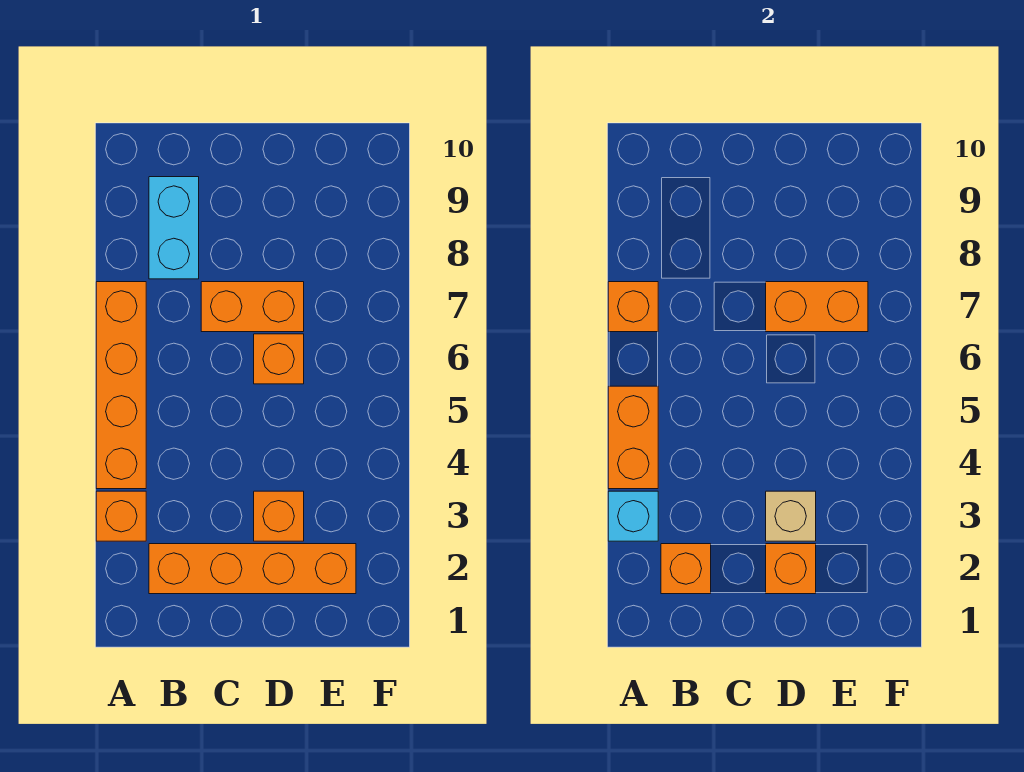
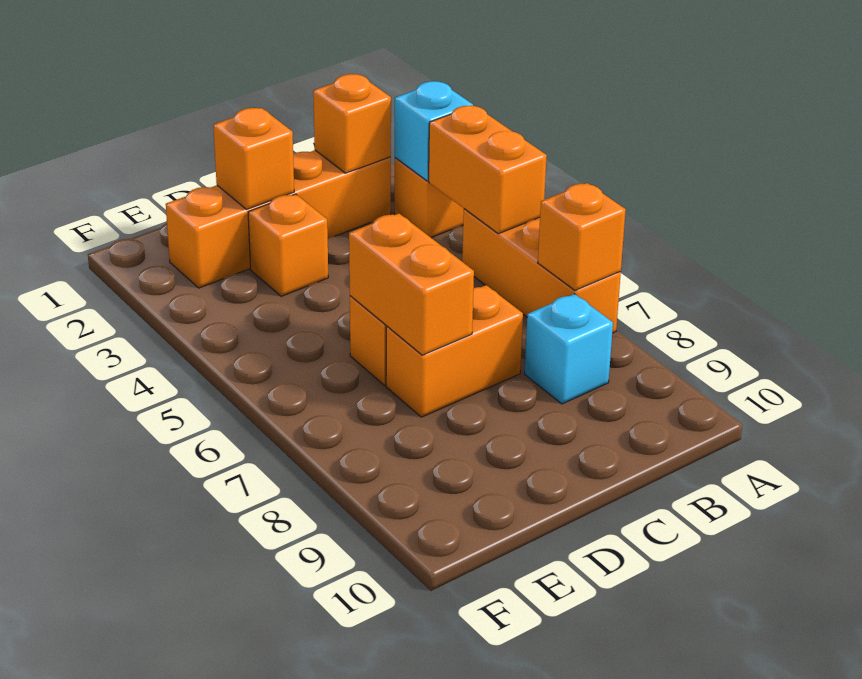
orange brick A4:A7 level 1 -> orange brick A5:A7 level 1
cyan brick B8:B9 level 1 -> cyan brick B8 level 1
tan brick D3 level 2 -> none
orange brick D7:E7 level 2 -> orange brick D6:D7 level 2

